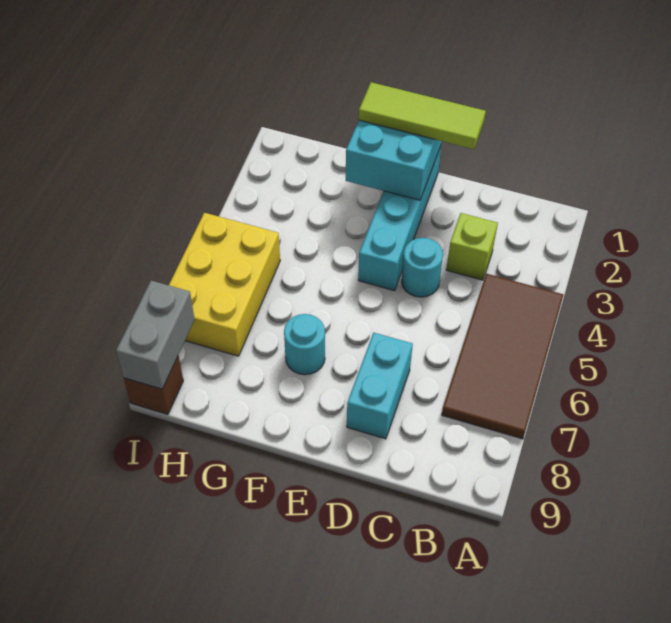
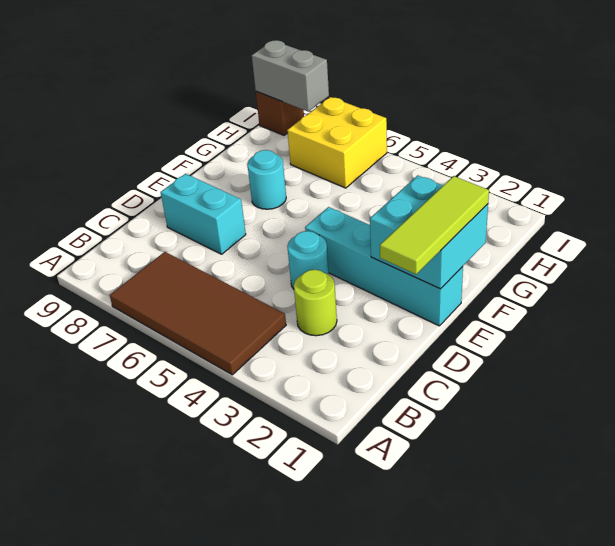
lime brick C3 level 1 -> lime round brick C3 level 1
yellow brick H5:I7 level 1 -> yellow brick H6:I7 level 1

